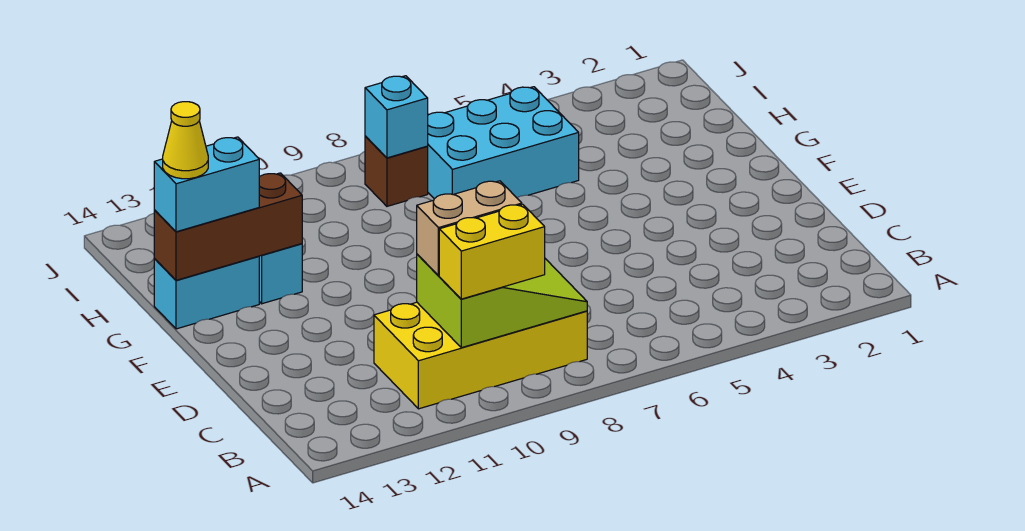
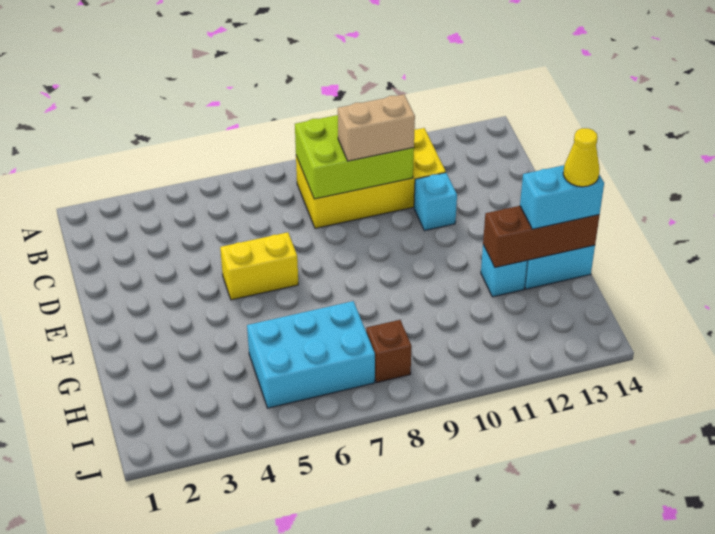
lime slope B8:C10 level 2 top 10 -> lime brick B8:C10 level 2
yellow brick B9:B10 level 3 -> yellow brick E5:E6 level 1
cyan brick I8 level 2 -> cyan brick D11 level 1

